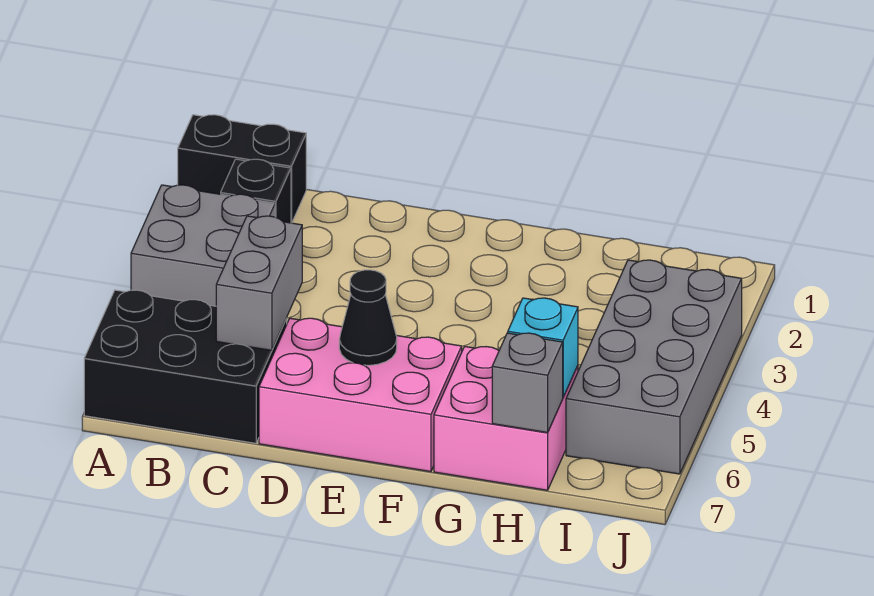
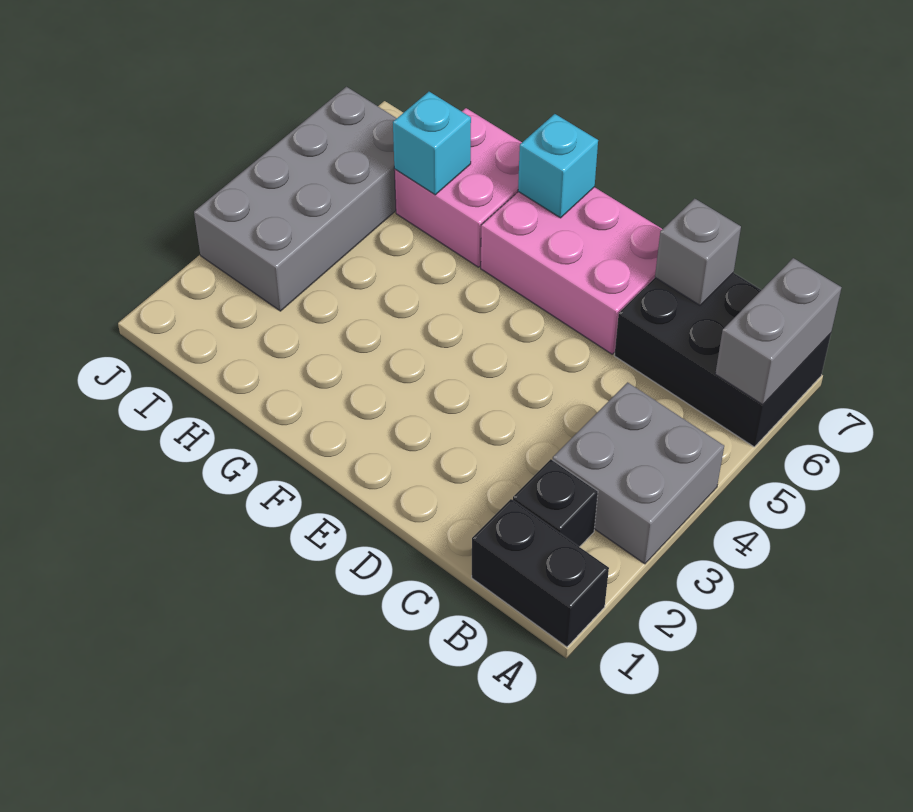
grey brick C5:C6 level 2 -> grey brick A6:A7 level 2
black cone E6 level 2 -> none
none -> cyan brick F7 level 2
grey brick H7 level 2 -> grey brick C7 level 2

